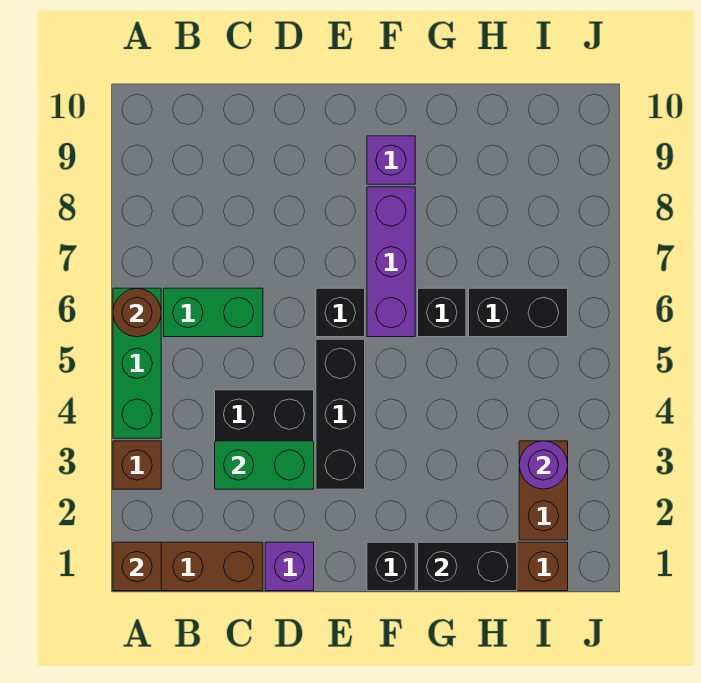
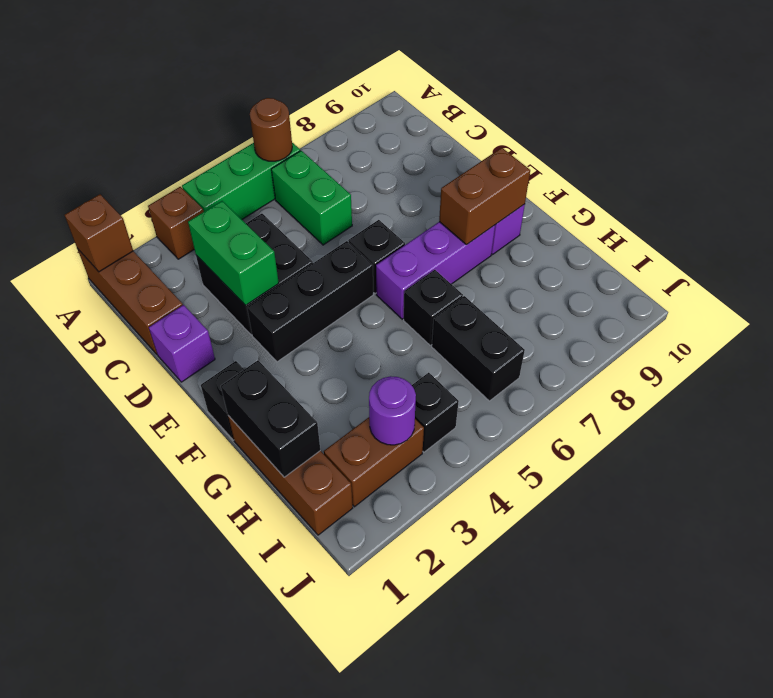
none -> brown brick F8:F9 level 2
none -> black brick I4 level 1

